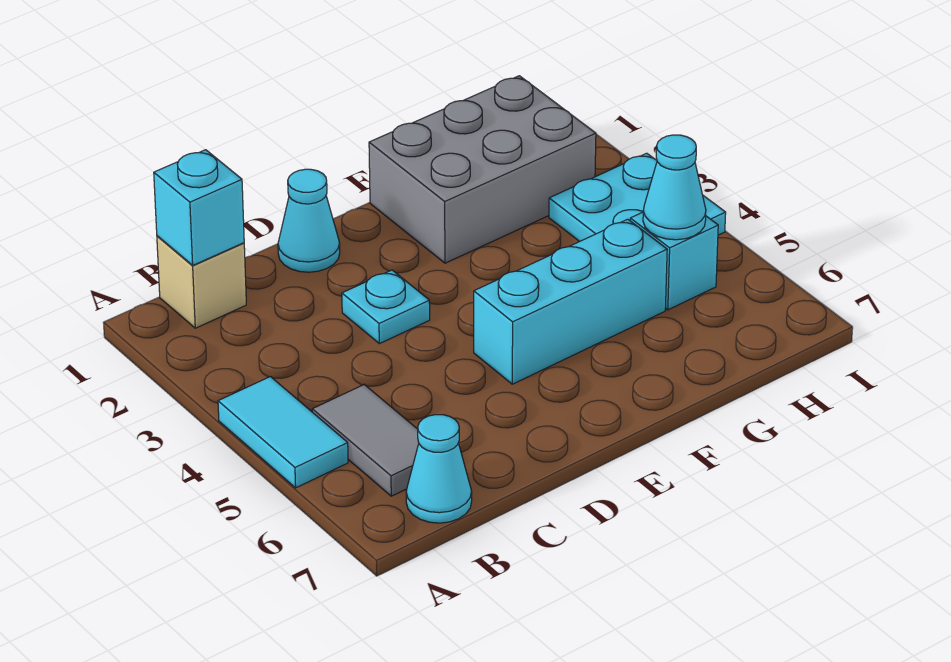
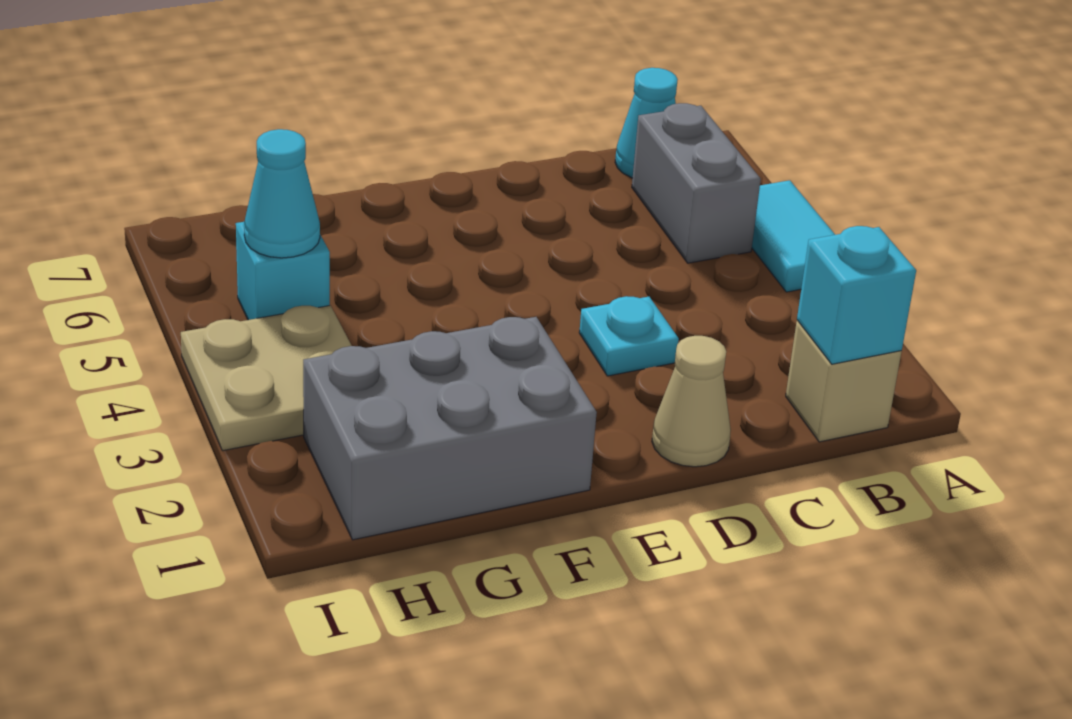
grey tile B5:B6 level 1 -> grey brick B5:B6 level 1
cyan cone D1 level 1 -> tan cone D1 level 1
cyan brick E5:G5 level 1 -> none
cyan plate H3:I4 level 1 -> tan plate H3:I4 level 1

